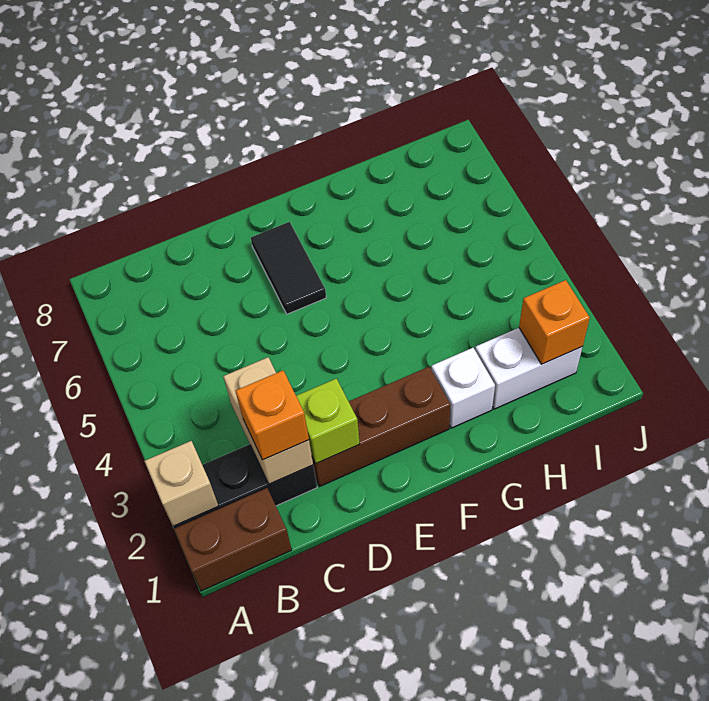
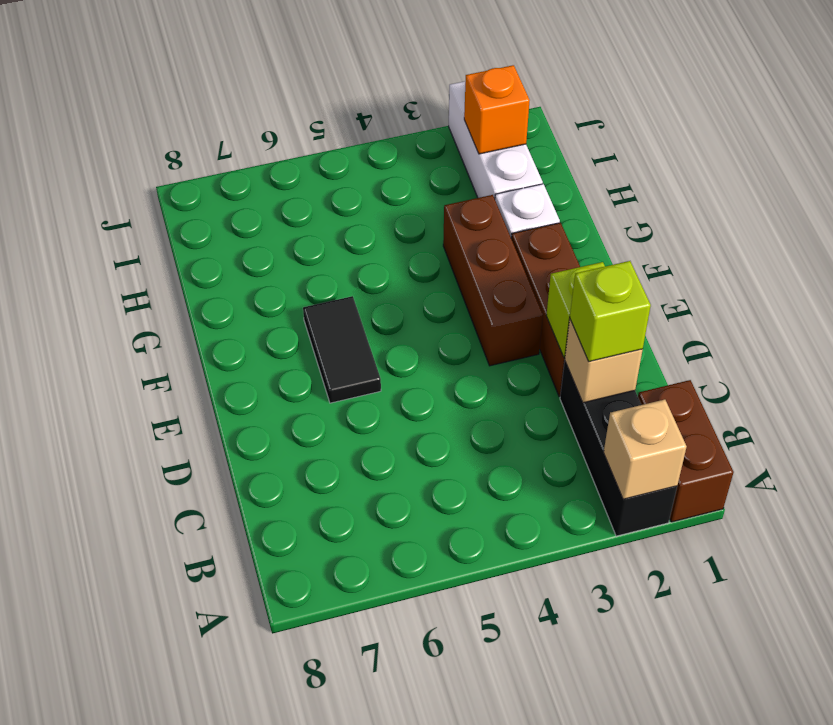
tan brick C2:C3 level 2 -> tan brick C2 level 2
orange brick C2 level 3 -> lime brick C2 level 3
none -> brown brick E3:G3 level 1
black tile E6:E7 level 1 -> black tile E6:F6 level 1
white brick H2:I2 level 1 -> white brick H2:J2 level 1

